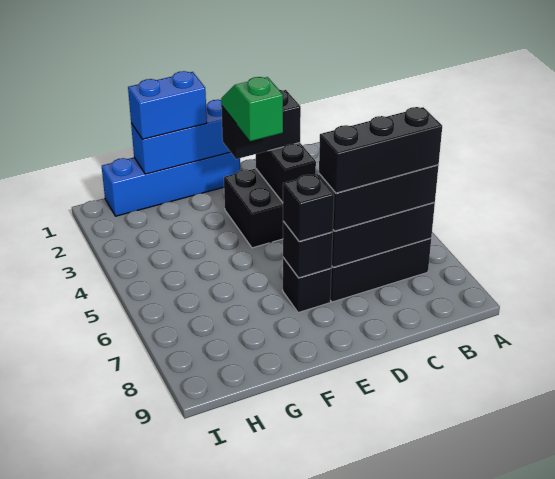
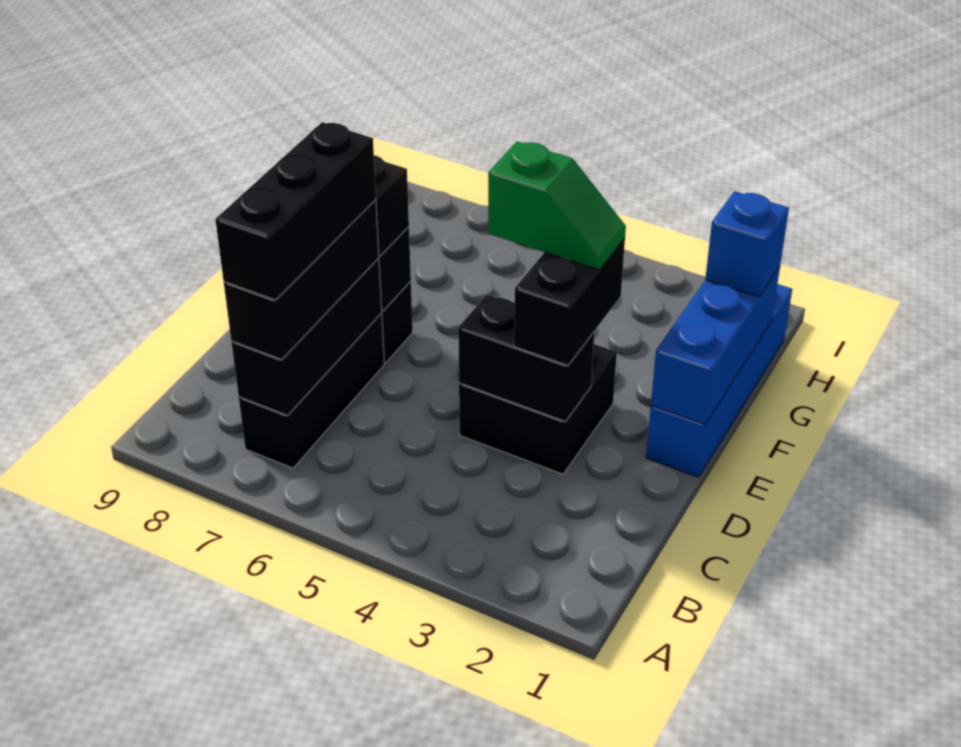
blue brick F1:G1 level 3 -> blue brick G1 level 3

